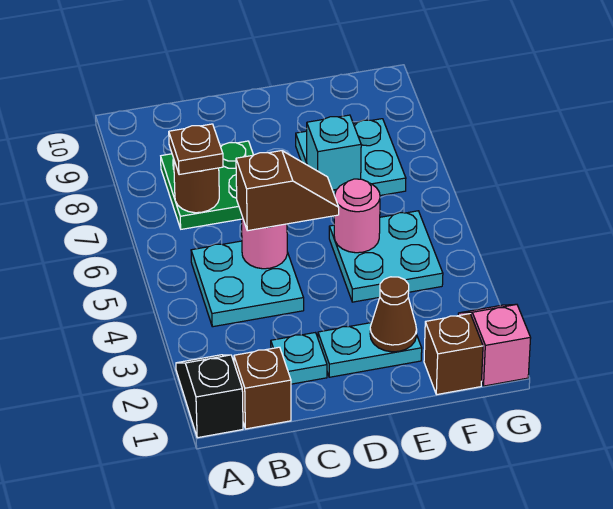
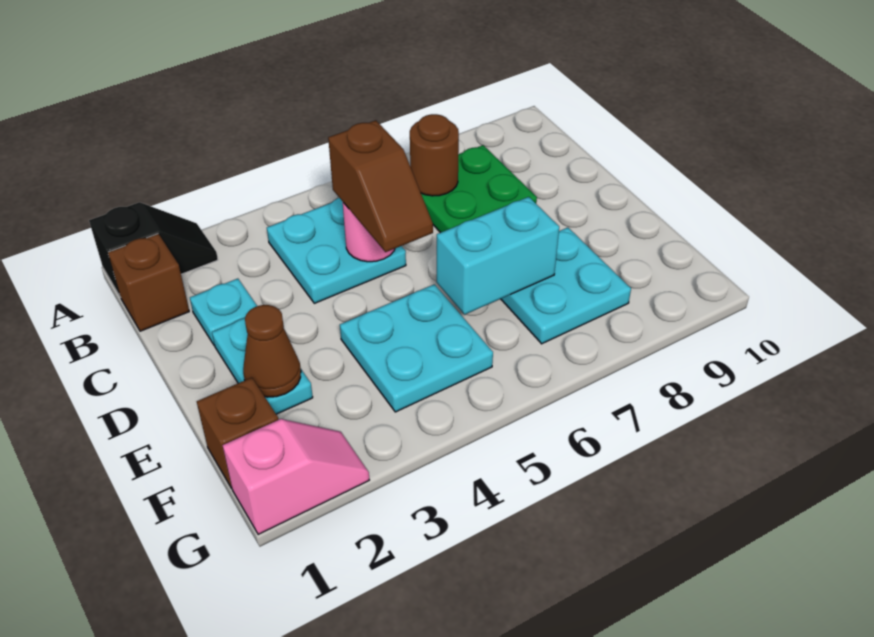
brown plate B7 level 3 -> none
pink round brick E5 level 2 -> none
cyan brick E7 level 2 -> cyan brick E6:E7 level 2

